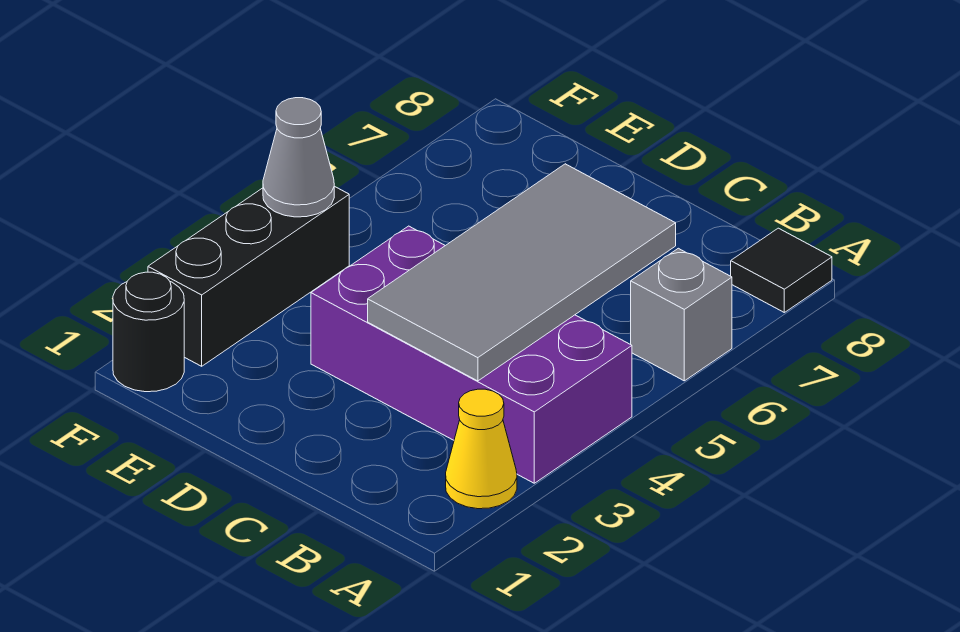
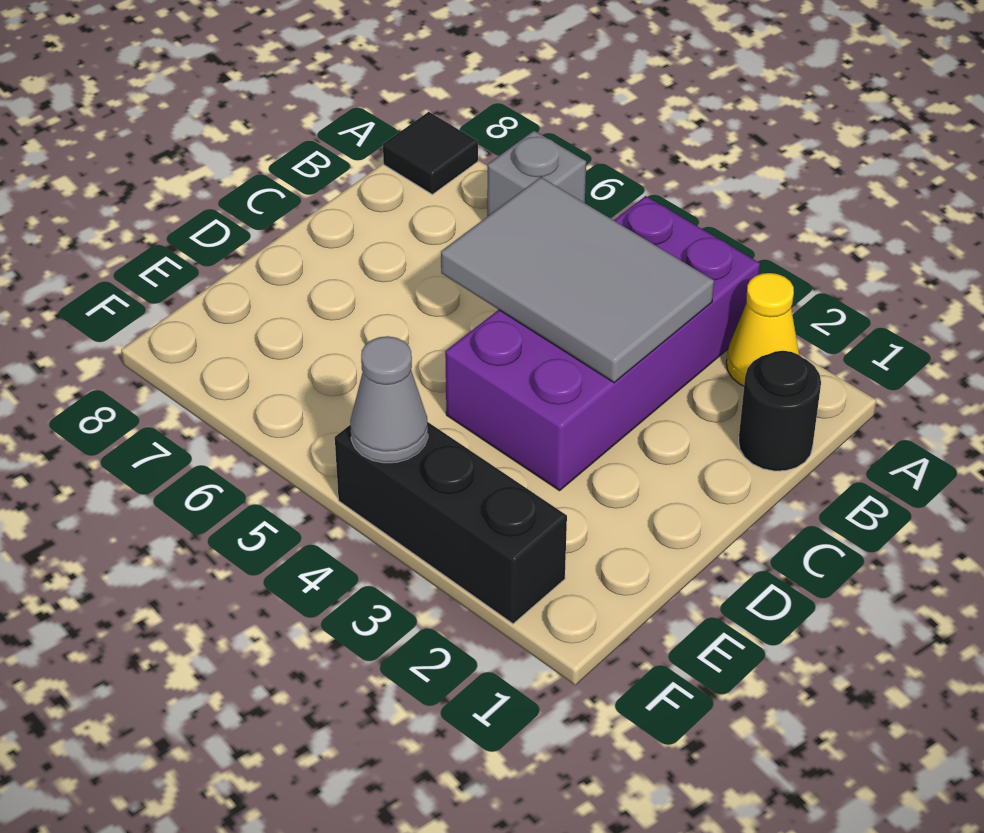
grey tile B3:C6 level 2 -> grey tile B3:C5 level 2
black round brick F1 level 1 -> black round brick B1 level 1

